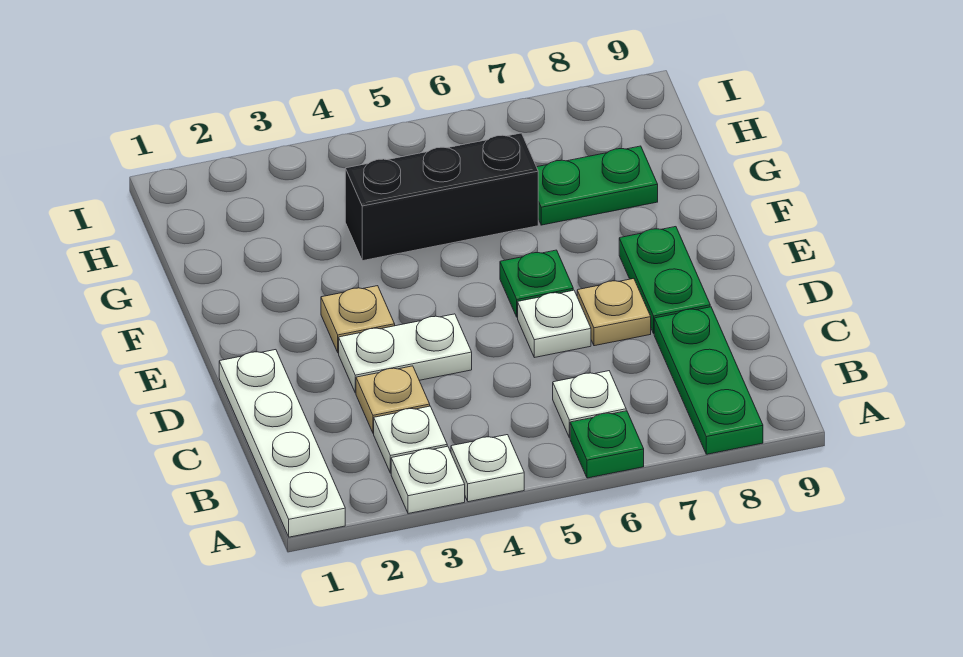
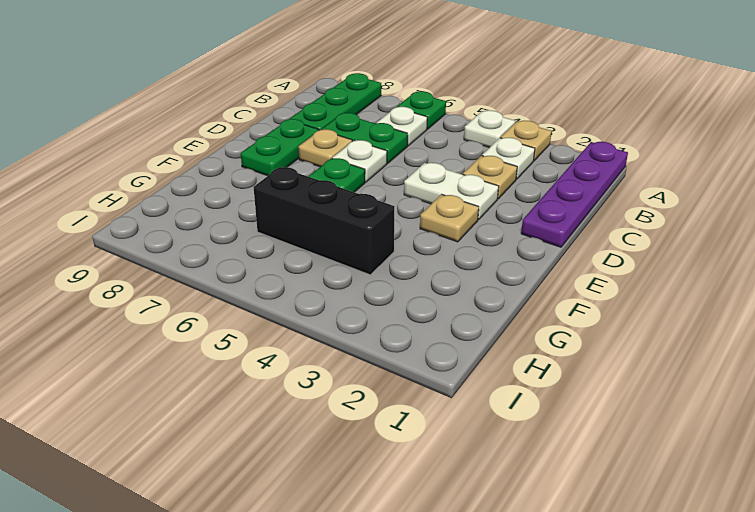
white plate A1:D1 level 1 -> purple plate A1:D1 level 1
white plate A3 level 1 -> tan plate A3 level 1
green plate G7:G8 level 1 -> green plate C6:C7 level 1

